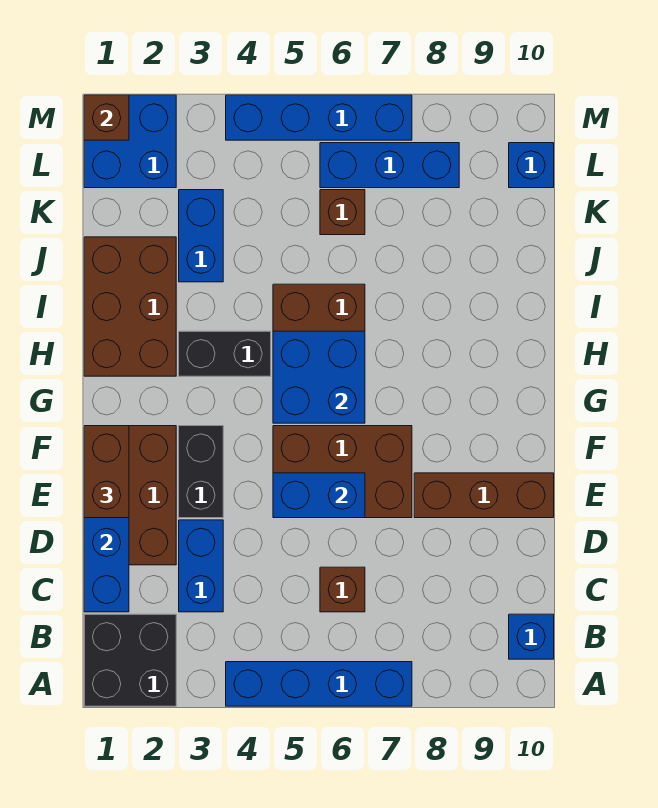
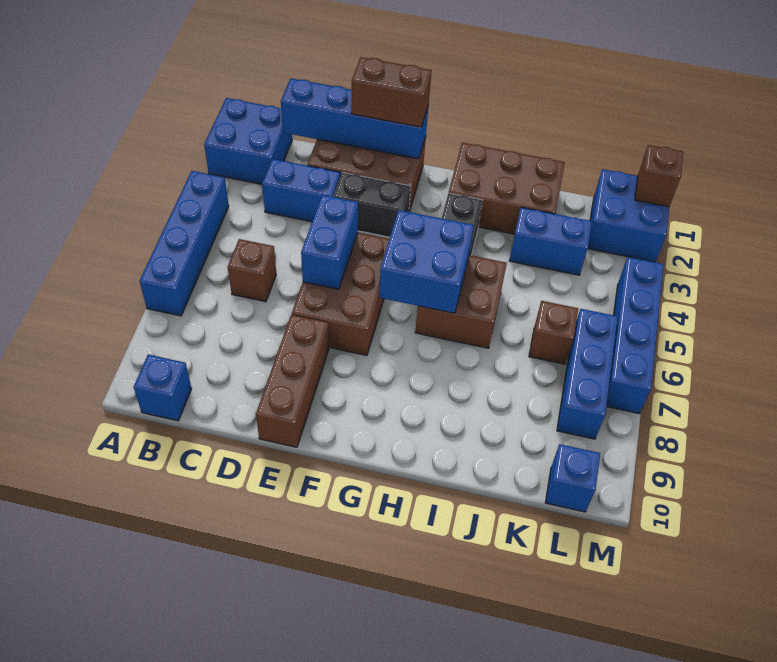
black brick A1:B2 level 1 -> blue brick A1:B2 level 1

